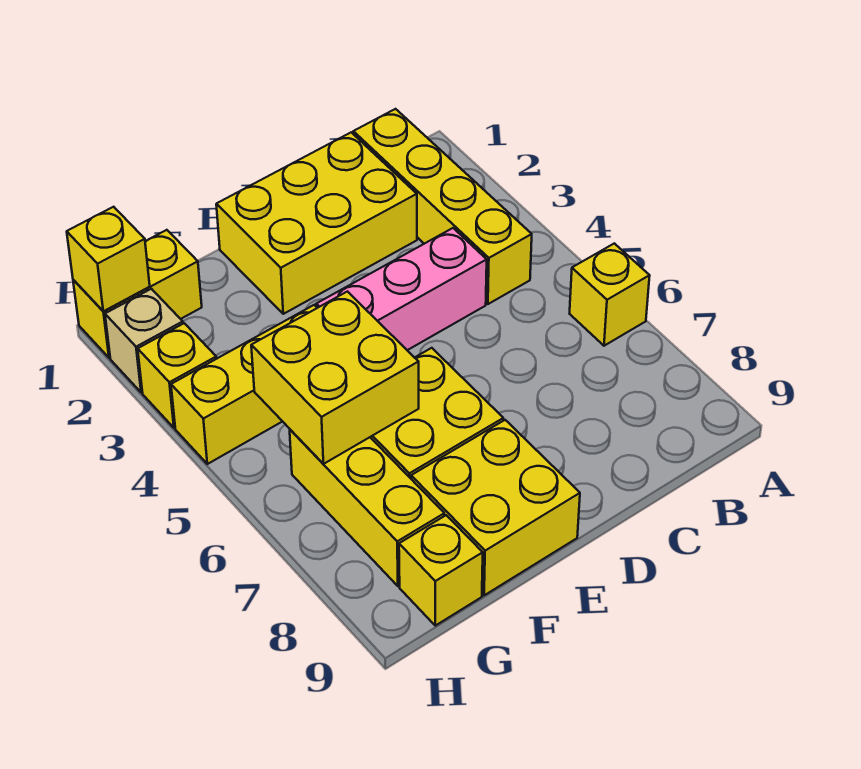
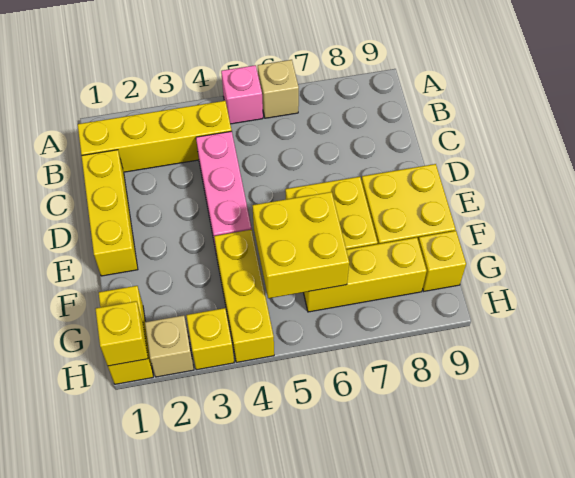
none -> pink brick A5 level 1
yellow brick A6 level 1 -> tan brick A6 level 1
yellow brick C1:E2 level 1 -> yellow brick C1:E1 level 1

